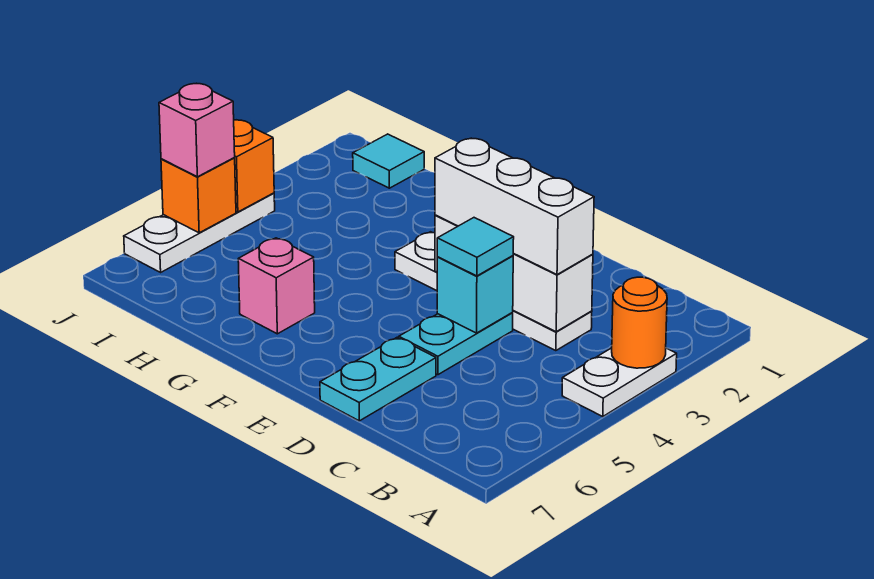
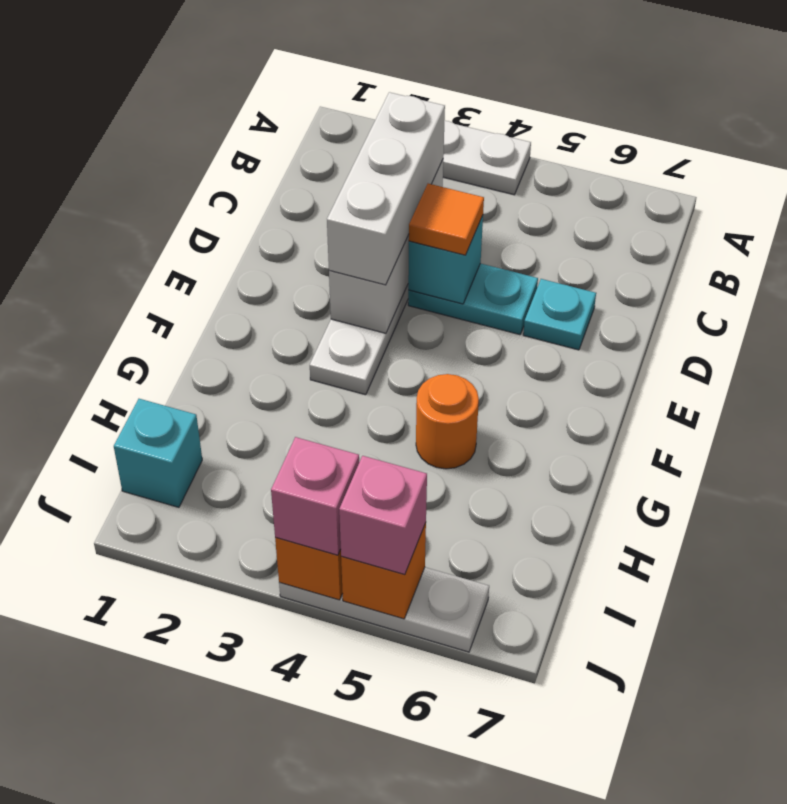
orange round brick A3 level 2 -> orange round brick G5 level 1
cyan tile D4 level 3 -> orange tile D4 level 3
cyan plate D6:D7 level 1 -> cyan plate D6 level 1
pink brick G6 level 1 -> pink brick J4 level 3
cyan tile I1 level 1 -> cyan brick I1 level 1

